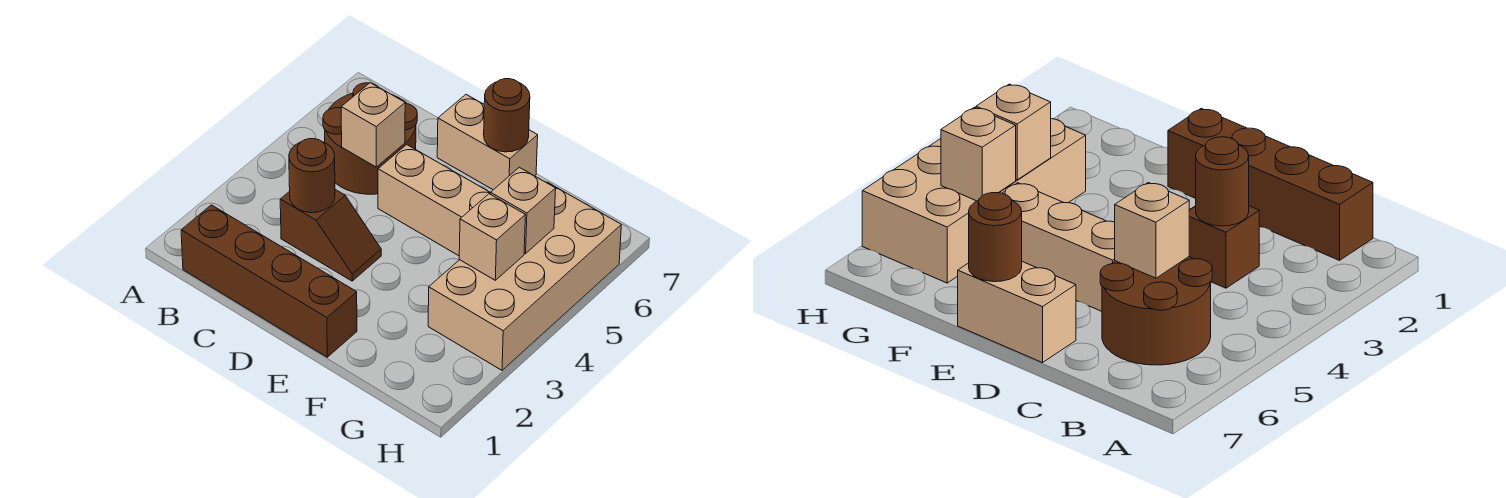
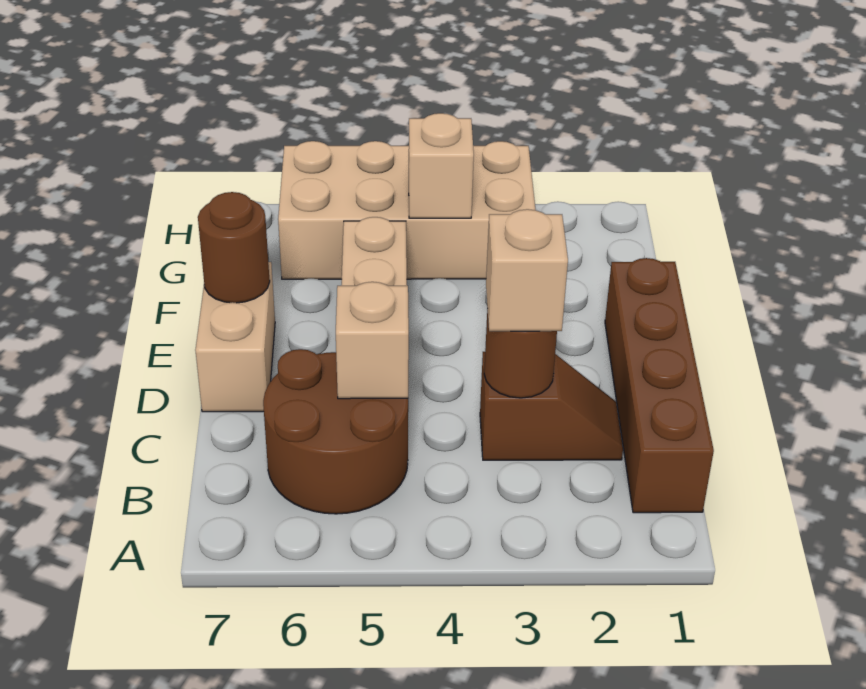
brown slope C3:D3 level 1 top C -> brown slope C2:C3 level 1 top 3
tan brick G5 level 2 -> tan brick C3 level 3

